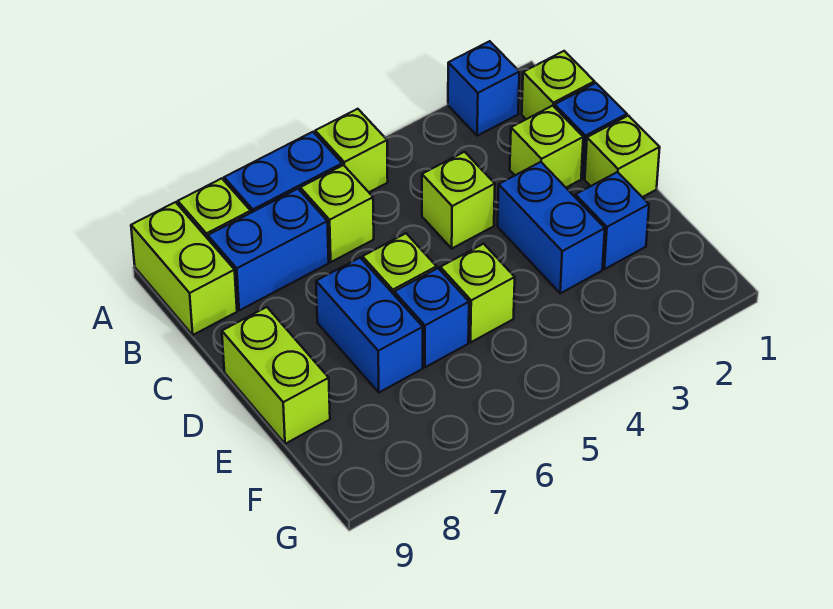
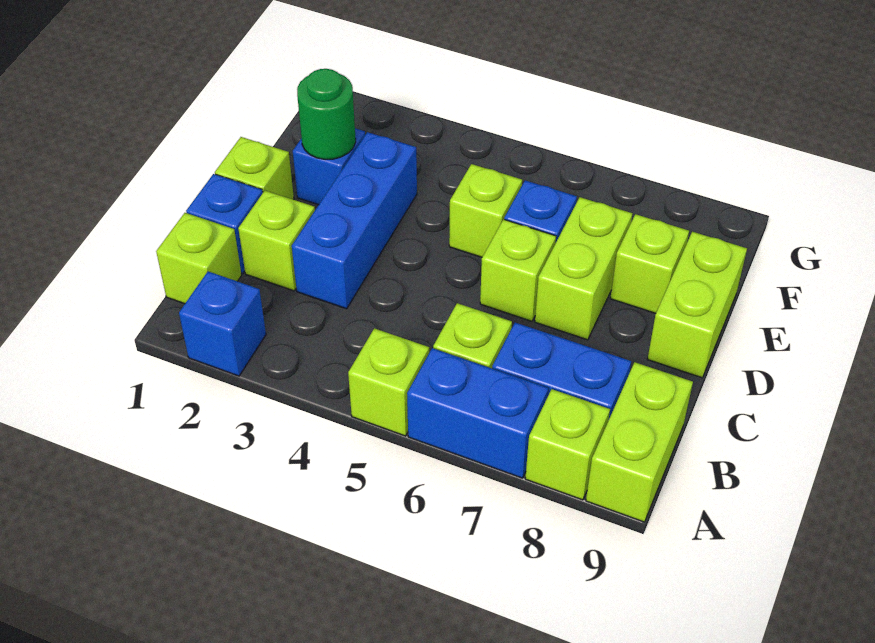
lime brick C4 level 1 -> lime brick E8 level 1
blue brick D3:E3 level 1 -> blue brick C3:E3 level 1
blue brick D7:E7 level 1 -> lime brick D7:E7 level 1
none -> green round brick E2 level 2

